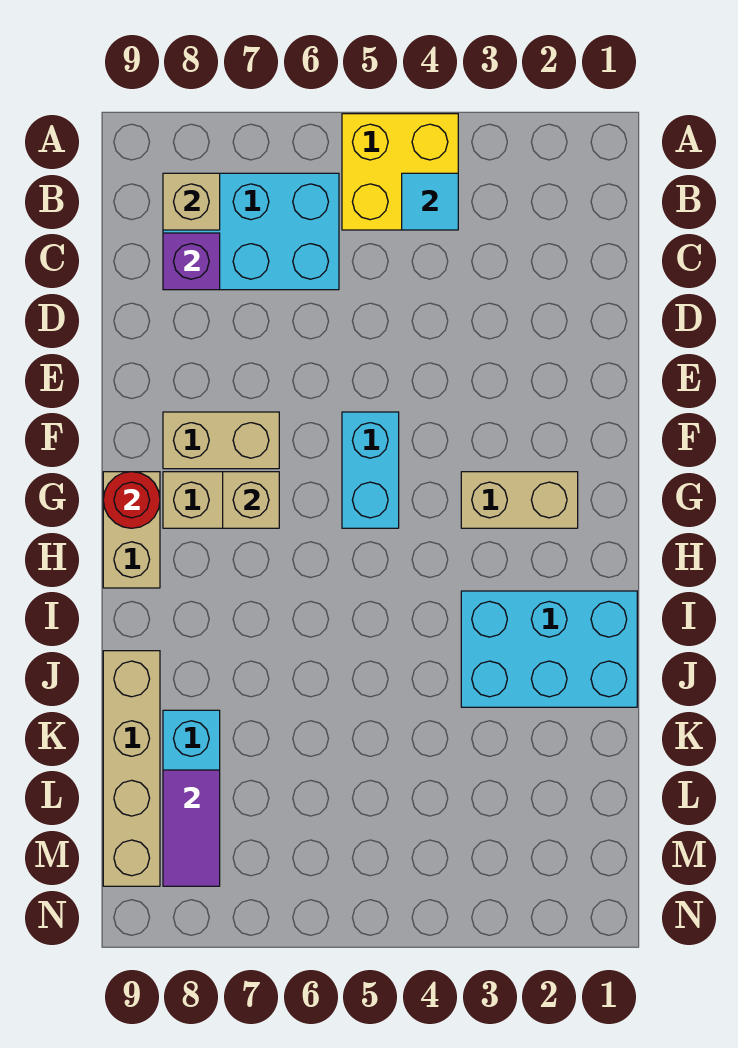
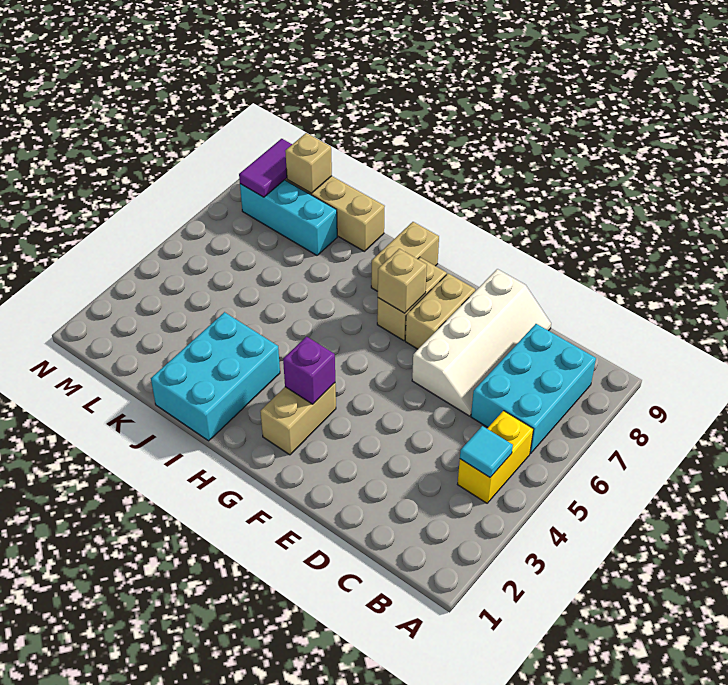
yellow brick A4:B5 level 1 -> yellow brick B4:B5 level 1
tan brick B8 level 2 -> tan brick L9 level 2
purple brick C8 level 2 -> purple brick G3 level 2
none -> white slope D6:E9 level 1 top E
cyan brick F5:G5 level 1 -> none
tan brick G9:H9 level 1 -> tan brick H8:H9 level 1
red round brick G9 level 2 -> none
purple tile L8:M8 level 2 -> purple tile M8:M9 level 2

